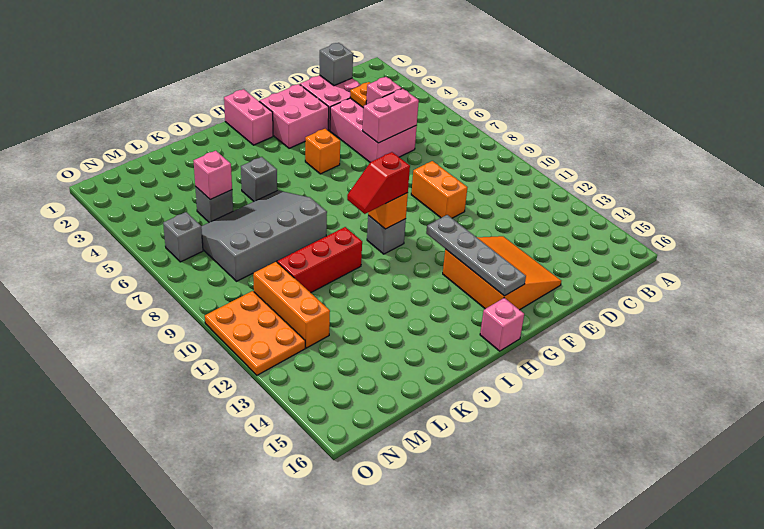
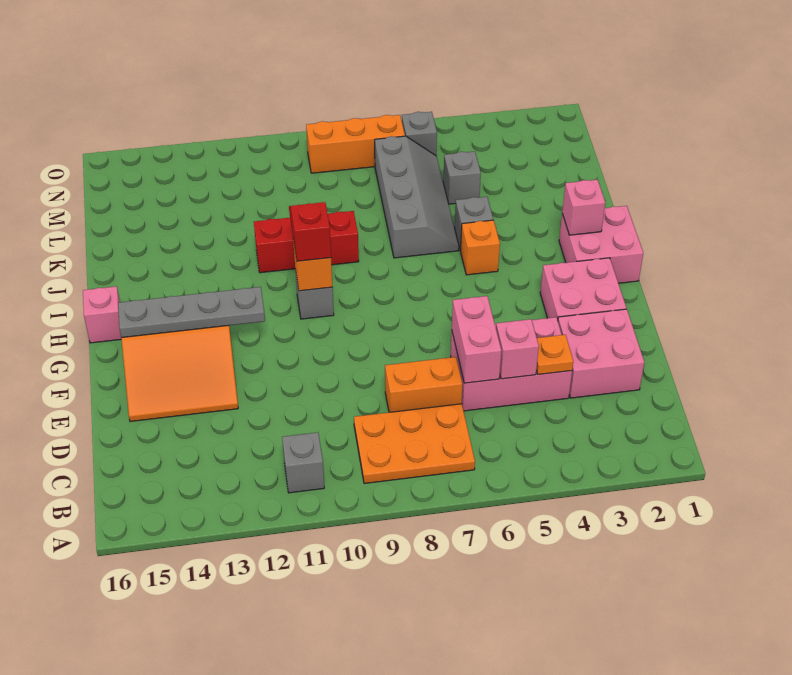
grey brick D2 level 2 -> grey brick B11 level 1
orange brick E9:E10 level 1 -> orange brick D7:D8 level 1
orange brick G5 level 1 -> orange brick I5 level 1
pink brick H1:H2 level 1 -> pink brick H1:I2 level 1
grey slope J6:M8 level 1 top 8 -> grey slope J6:M7 level 1 top 7
red brick J10:L10 level 1 -> red brick J9:J11 level 1
pink brick L5 level 2 -> pink brick I2 level 2
orange brick M10:M12 level 1 -> orange brick N7:N9 level 1
orange plate N10:O12 level 1 -> orange plate B7:C9 level 1

